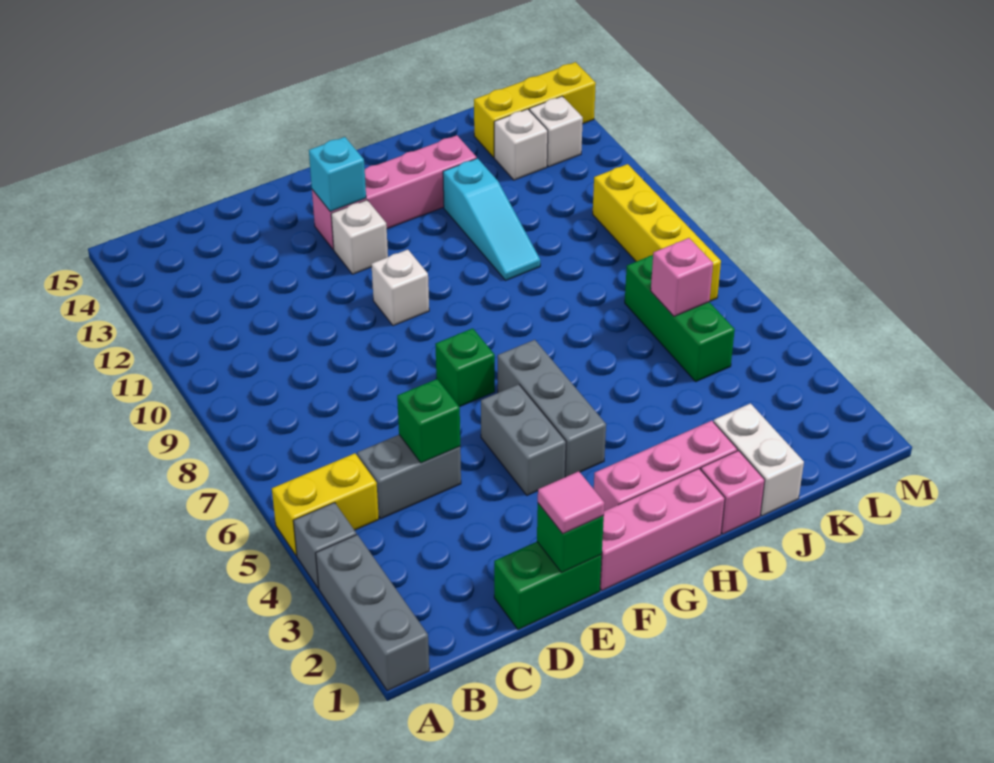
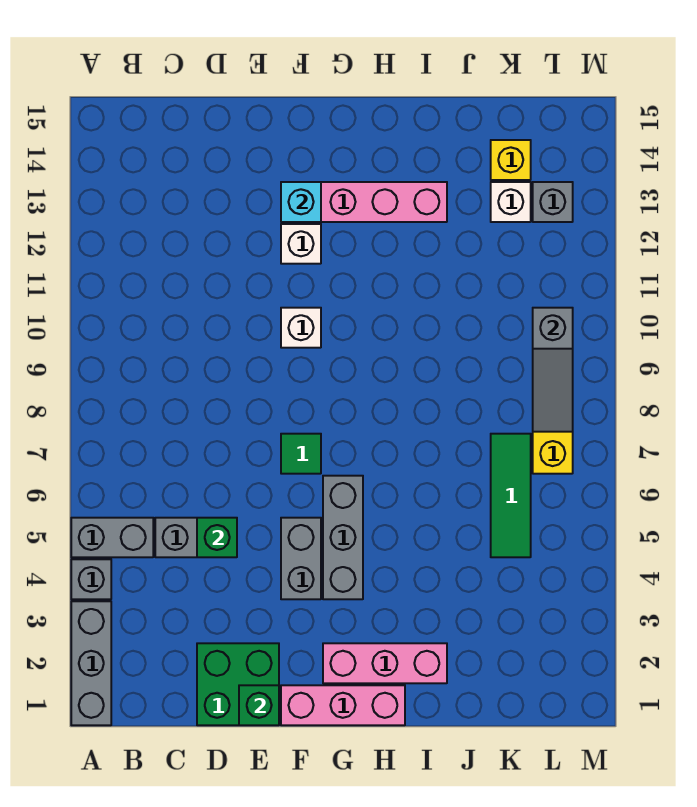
yellow brick A5:B5 level 1 -> grey brick A5:B5 level 1
green brick D1:E1 level 1 -> green brick D1:E2 level 1
pink tile E1 level 3 -> none
green brick F7 level 1 -> green tile F7 level 1
pink brick I1 level 1 -> none
cyan slope I10:I12 level 1 top 12 -> none
white brick J1:J2 level 1 -> none
green brick K5:K7 level 1 -> green tile K5:K7 level 1
pink brick K6 level 2 -> none
yellow brick K14:M14 level 1 -> yellow brick K14 level 1
none -> grey slope L8:L10 level 2 top 10
white brick L13 level 1 -> grey brick L13 level 1

